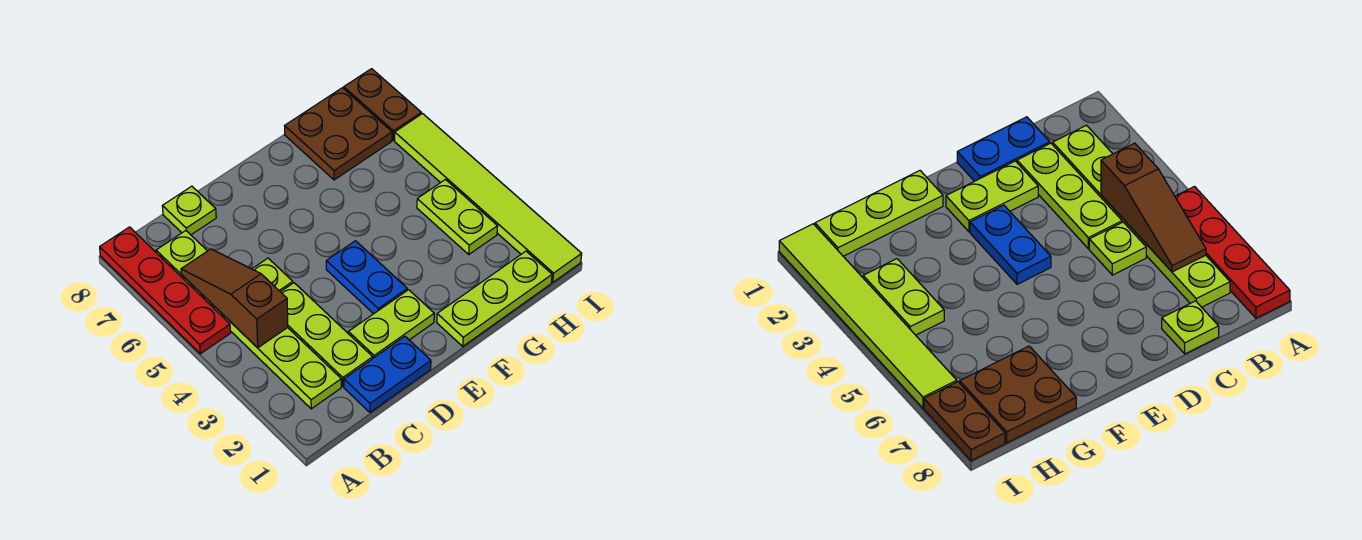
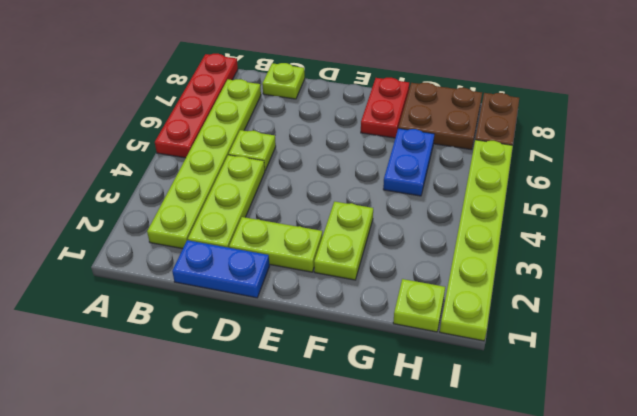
brown slope B4:B6 level 2 top 4 -> none
blue plate E3:E4 level 1 -> blue plate G5:G6 level 1
lime plate F1:H1 level 1 -> lime plate H1 level 1
none -> red plate F7:F8 level 1
lime plate H3:H4 level 1 -> lime plate F2:F3 level 1
lime tile I1:I6 level 1 -> lime plate I1:I6 level 1

